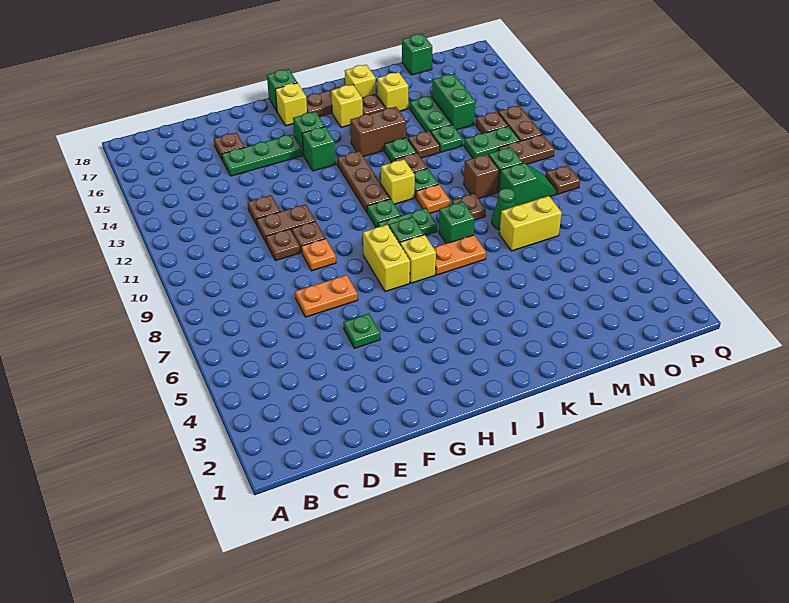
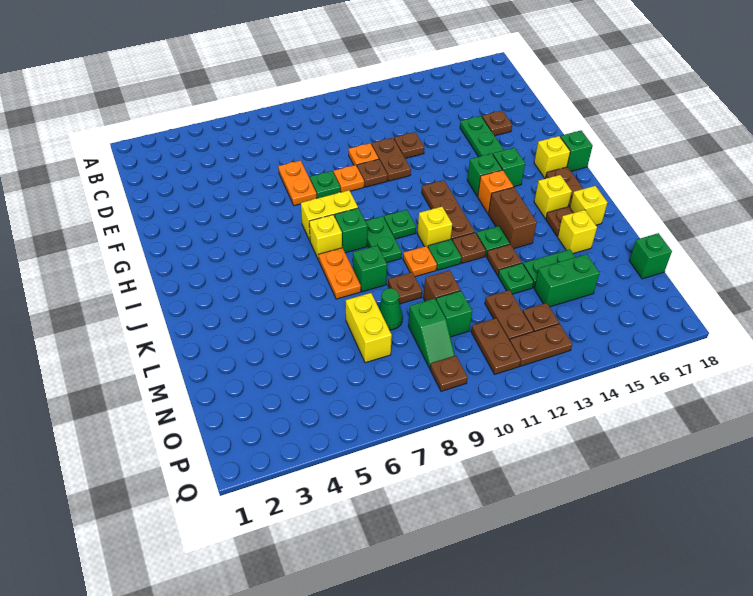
brown plate E10 level 1 -> orange plate E10 level 1
green plate F5 level 1 -> green plate F8 level 1
brown plate I11:I13 level 1 -> brown plate H12:J12 level 1
none -> orange brick I14 level 1
green plate N12:O12 level 1 -> brown plate N12:O12 level 1

